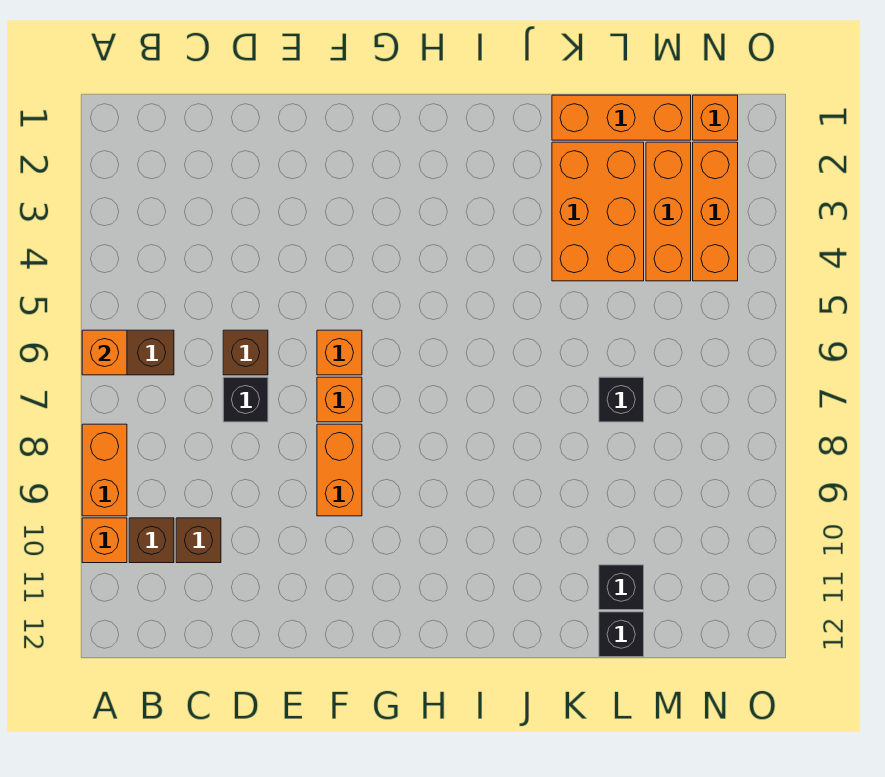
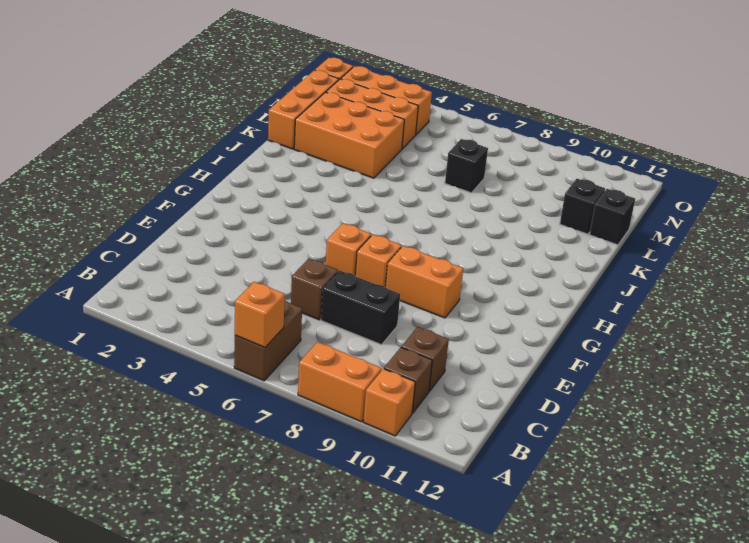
black brick D7 level 1 -> black brick D7:D8 level 1

